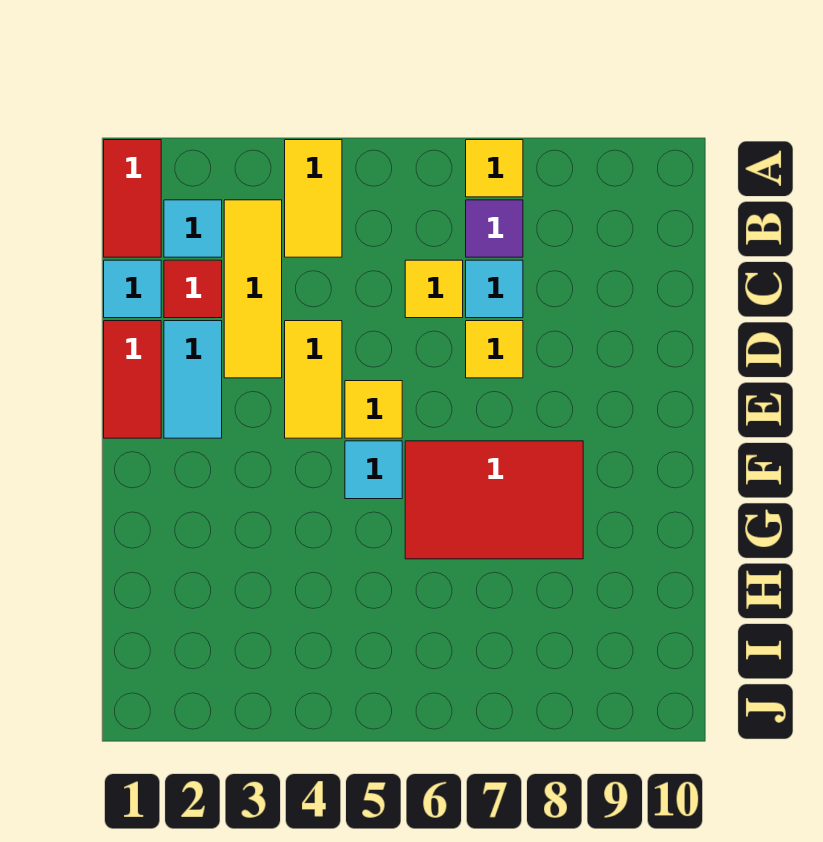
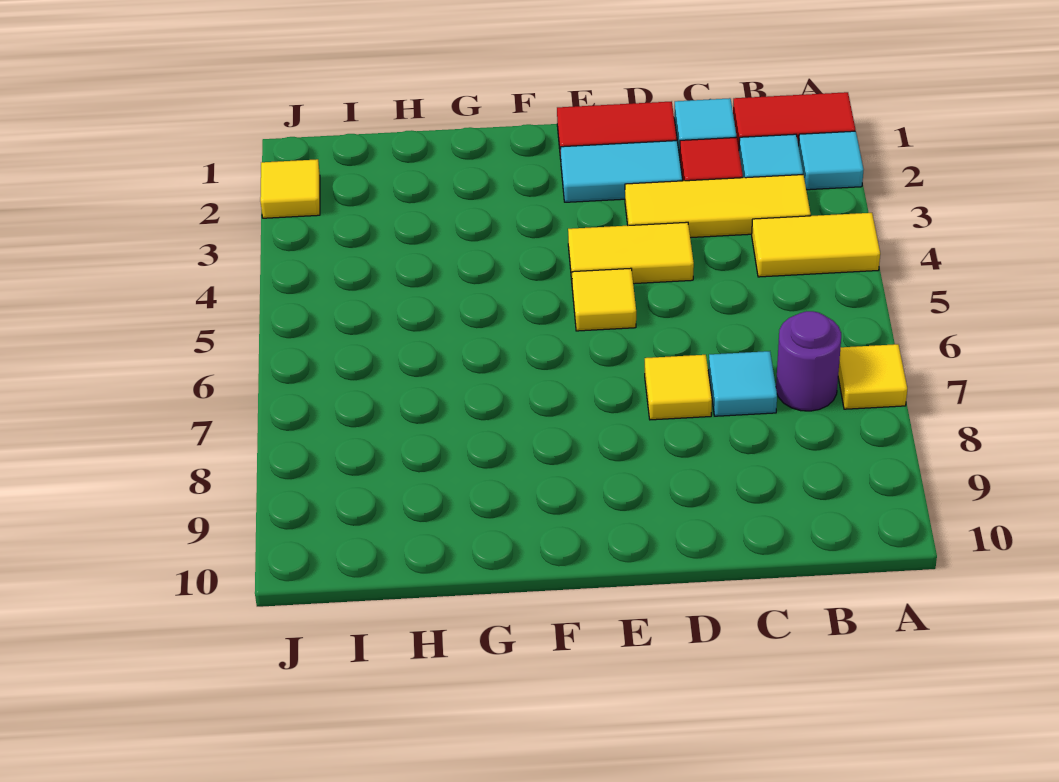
purple tile B7 level 1 -> purple round brick B7 level 1
yellow tile C6 level 1 -> yellow tile J2 level 1
cyan tile F5 level 1 -> cyan tile A2 level 1
red tile F6:G8 level 1 -> none

